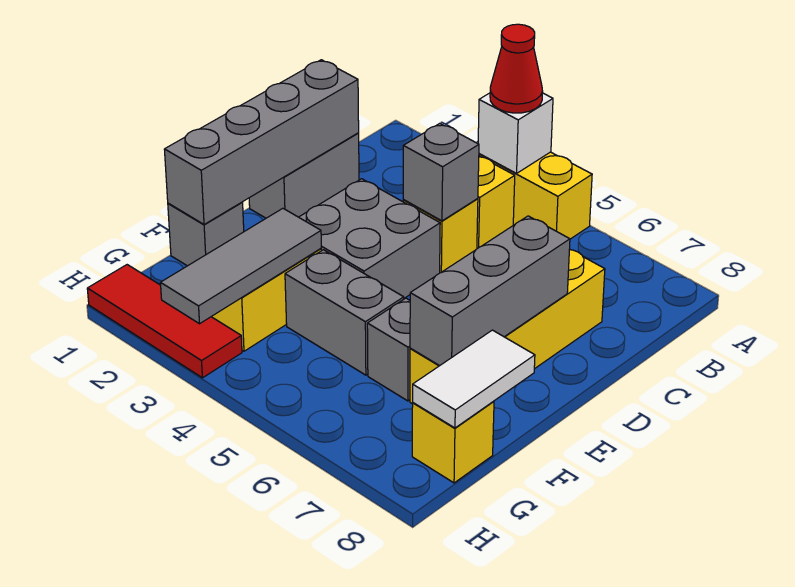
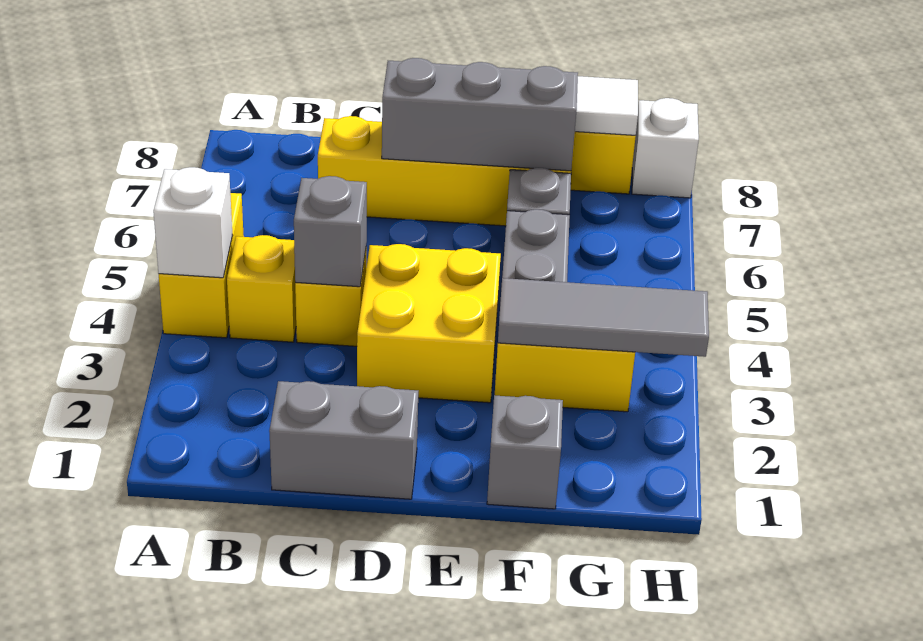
red cone A4 level 3 -> none
grey brick C1:F1 level 2 -> none
grey brick D3:E4 level 1 -> yellow brick D3:E4 level 1
red tile H1:H3 level 1 -> none
none -> white brick H8 level 1

